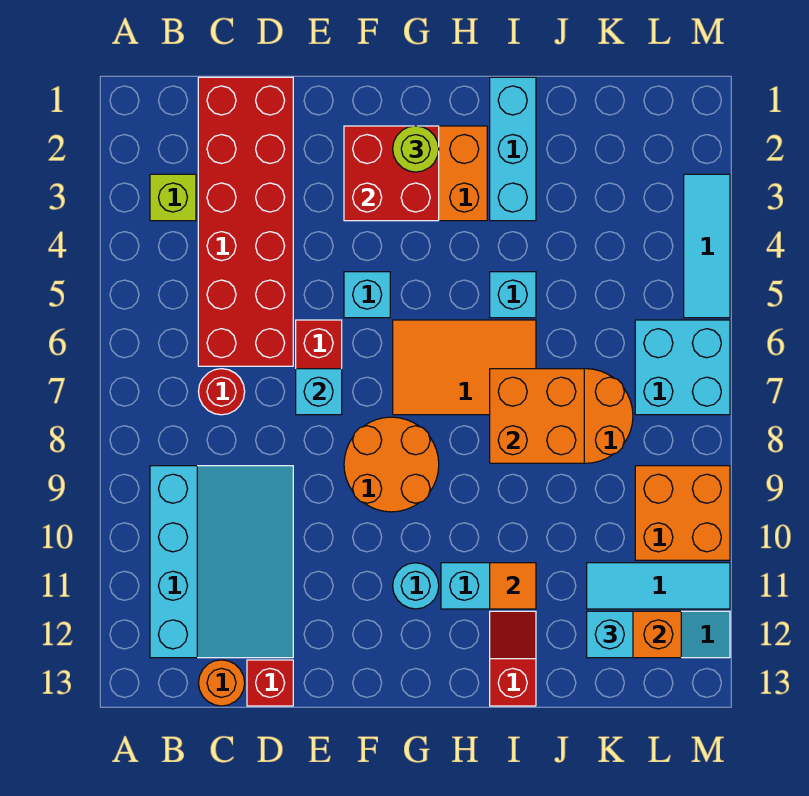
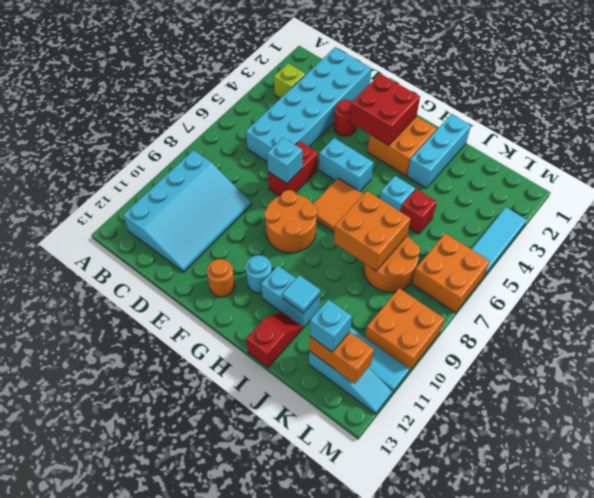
red brick C1:D6 level 1 -> cyan brick C1:D6 level 1
red round brick C7 level 1 -> red round brick E3 level 1
orange round brick C13 level 1 -> orange round brick F12 level 1
red brick D13 level 1 -> red brick J5 level 1
cyan brick F5 level 1 -> cyan brick F5:G5 level 1
lime round brick G2 level 3 -> none
orange tile I11 level 2 -> cyan tile I11 level 2
cyan brick L6:M7 level 1 -> orange brick L6:M7 level 1

